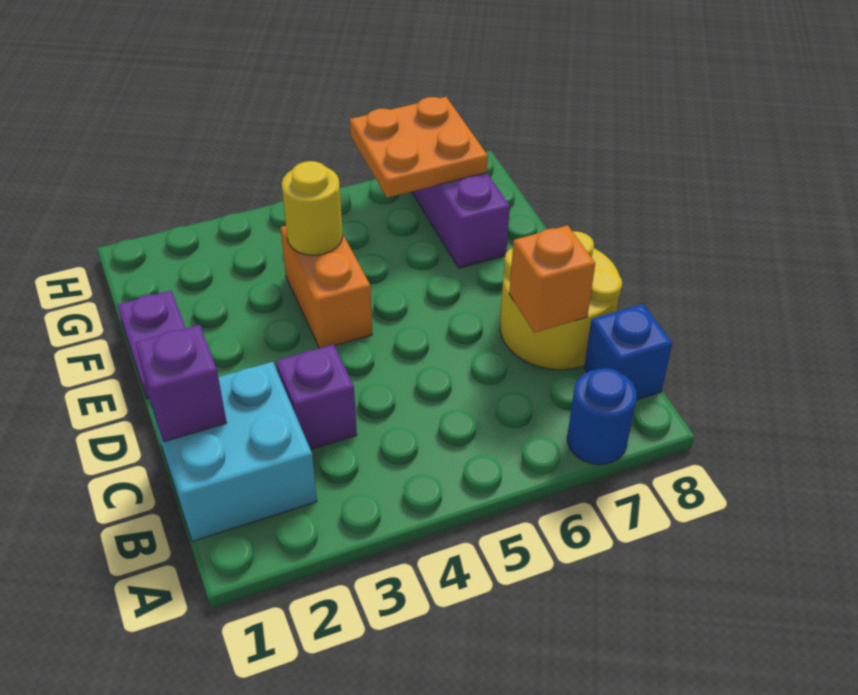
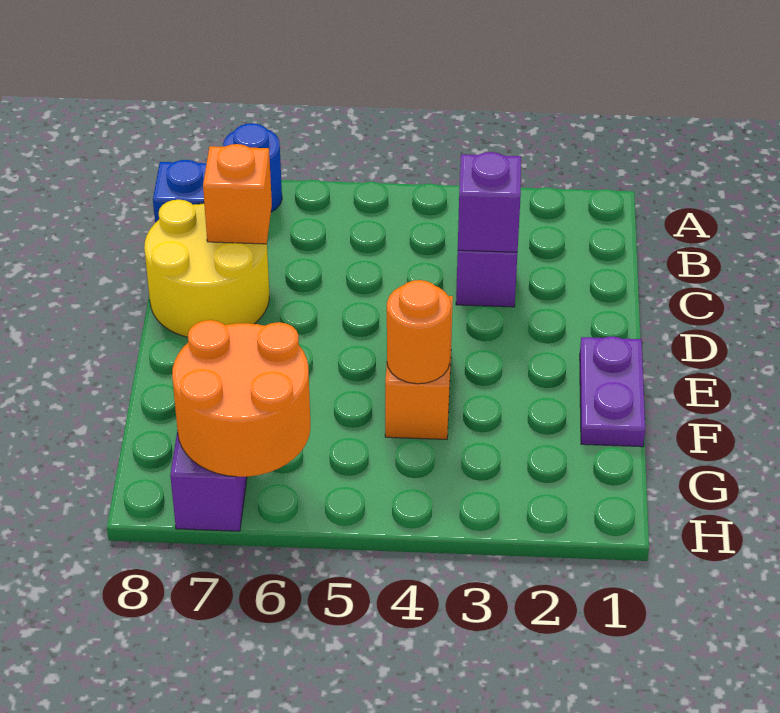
cyan brick B1:C2 level 1 -> none
purple brick C1 level 2 -> purple brick C3 level 2
yellow round brick F4 level 2 -> orange round brick F4 level 2
orange plate G6:H7 level 2 -> orange round brick G6:H7 level 2

